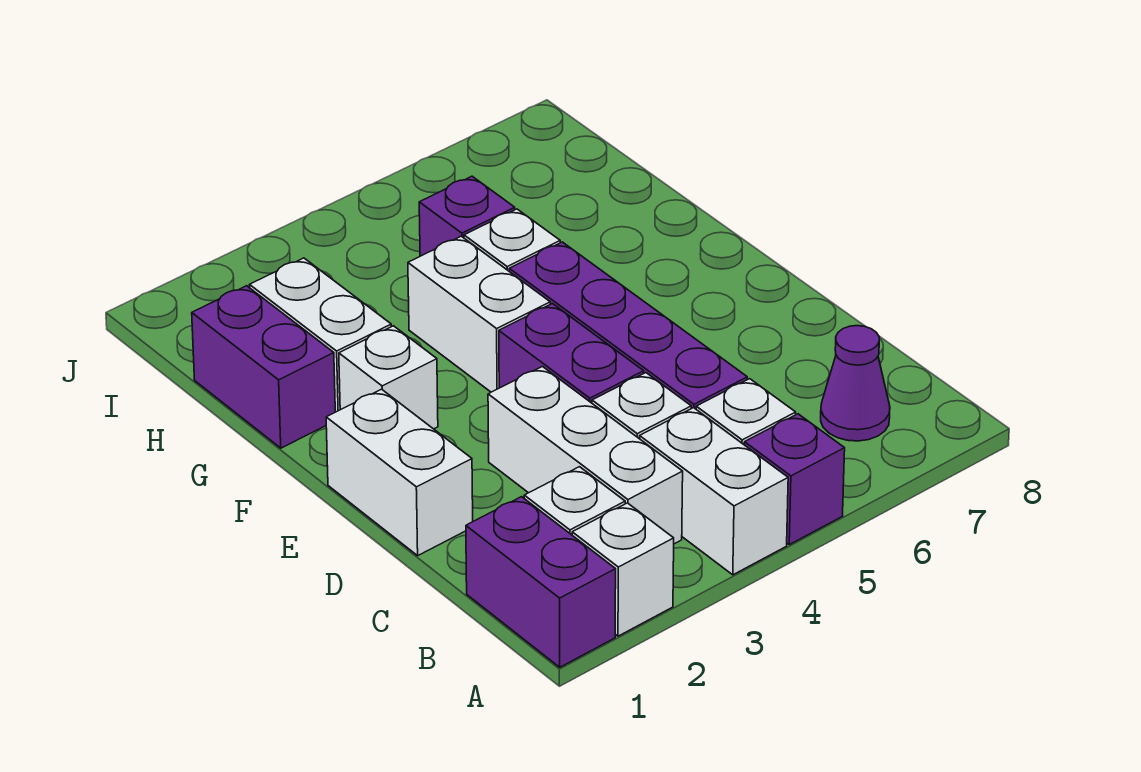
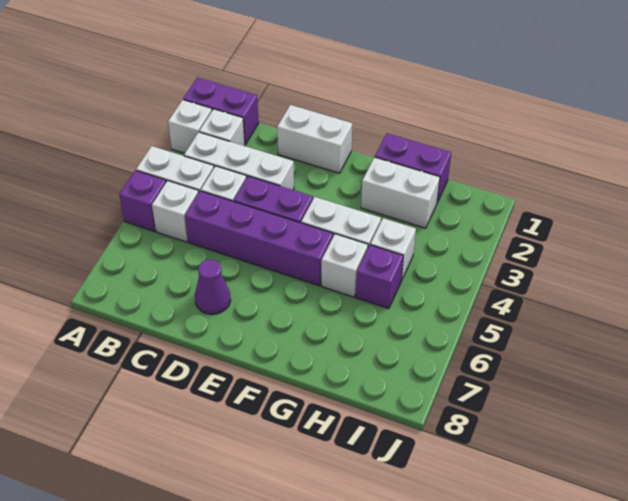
purple cone B7 level 1 -> purple cone D7 level 1
white brick F2 level 1 -> white brick H4 level 1

